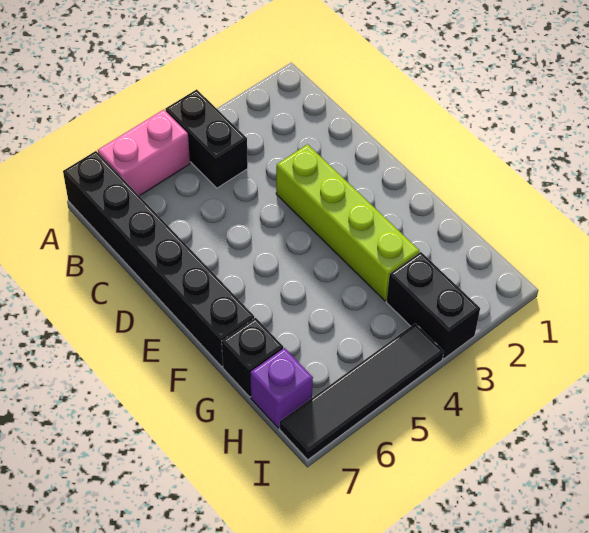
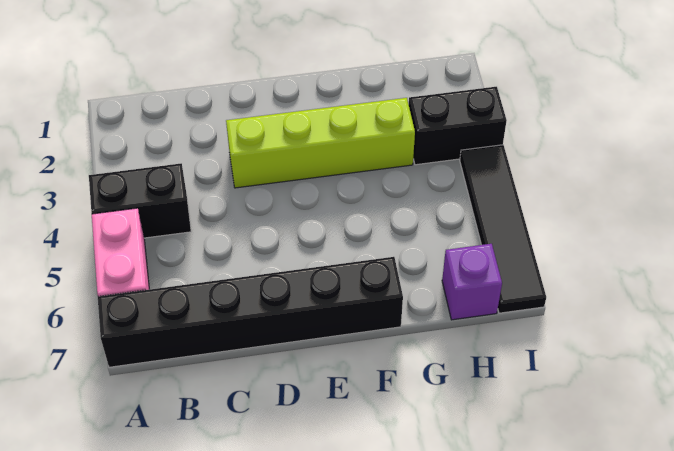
black brick G7 level 1 -> none

